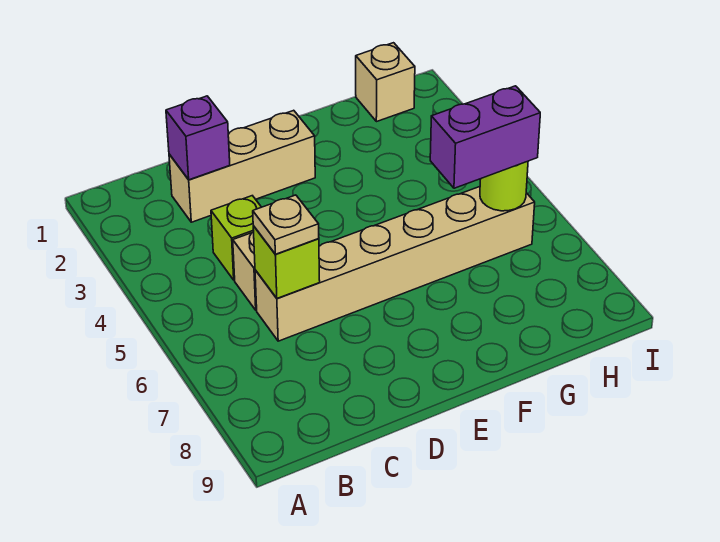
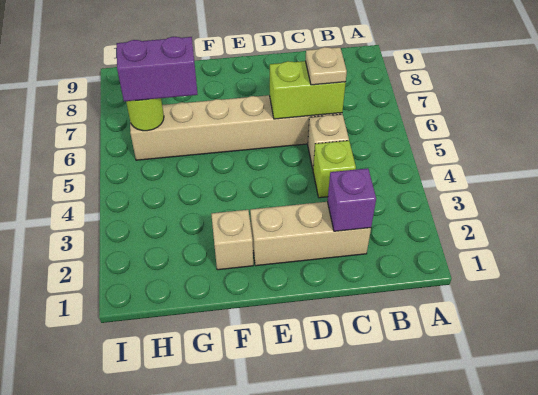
lime brick C6 level 2 -> lime brick C6:D6 level 2
tan brick H1 level 1 -> tan brick F2 level 1

